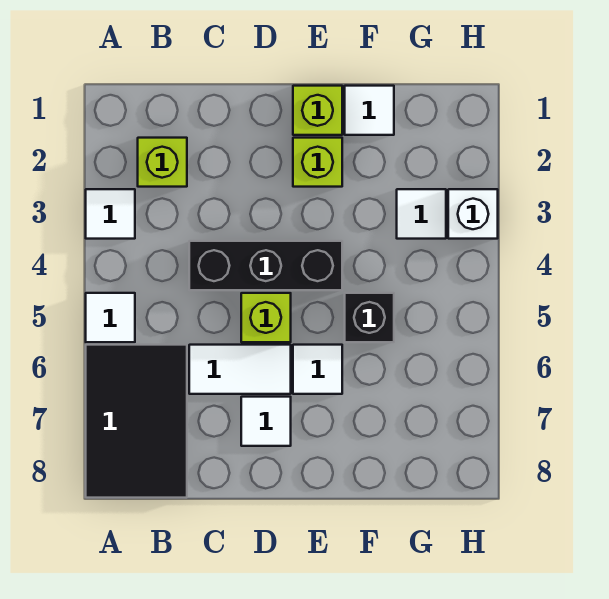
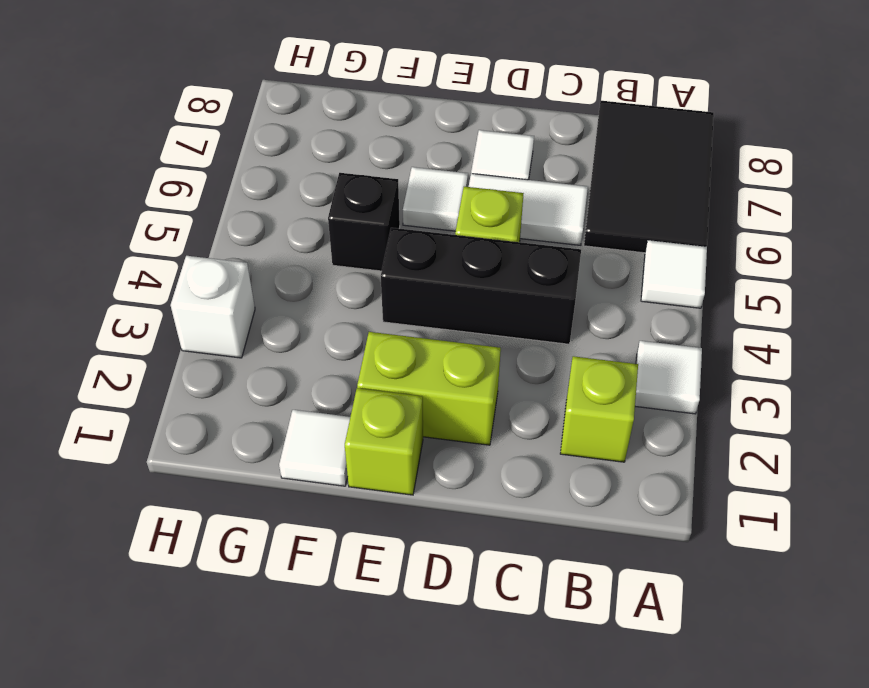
lime brick E2 level 1 -> lime brick D2:E2 level 1
white tile G3 level 1 -> none

